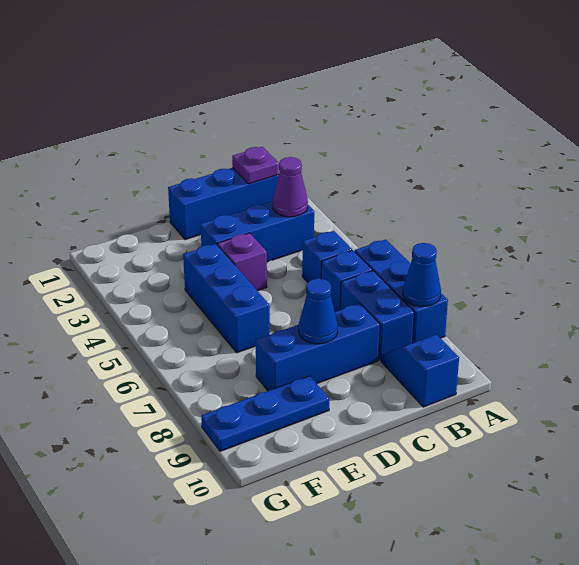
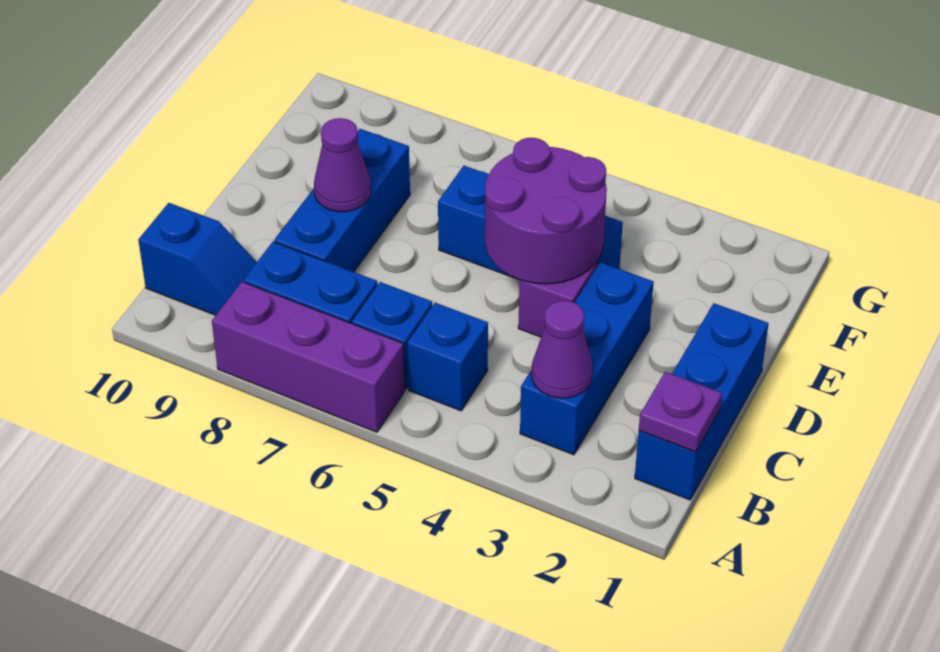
blue brick A6:A8 level 1 -> purple brick A6:A8 level 1
blue cone A8 level 2 -> none
none -> purple round brick D4:E5 level 2
blue cone D8 level 2 -> purple cone D8 level 2
blue plate E9:G9 level 1 -> none

